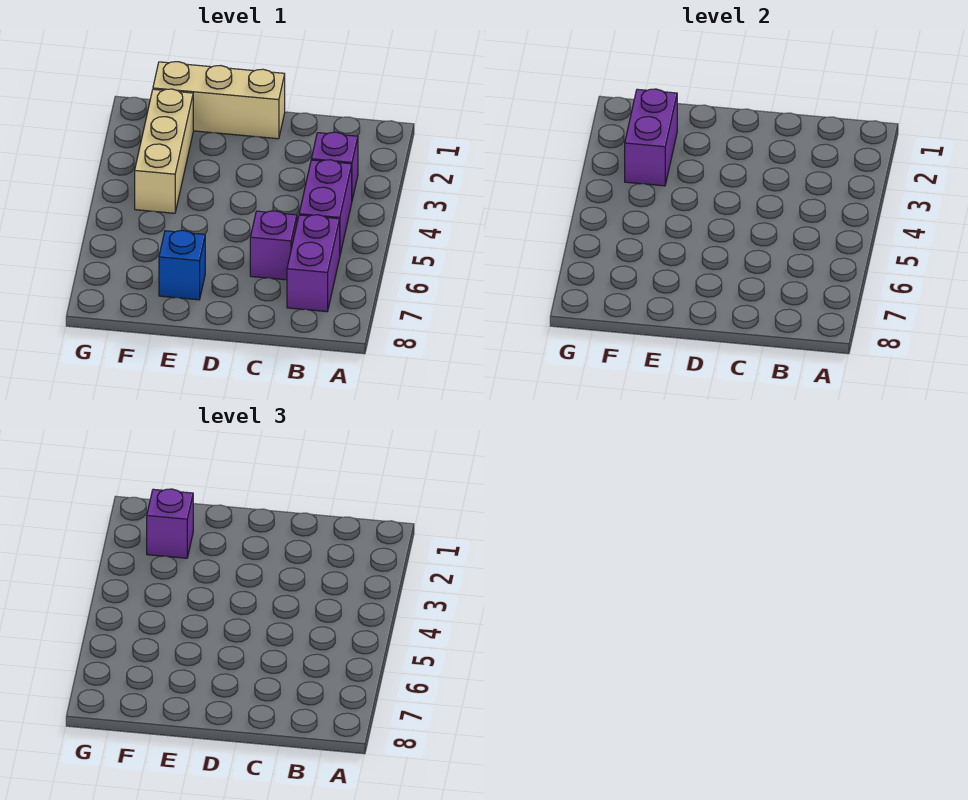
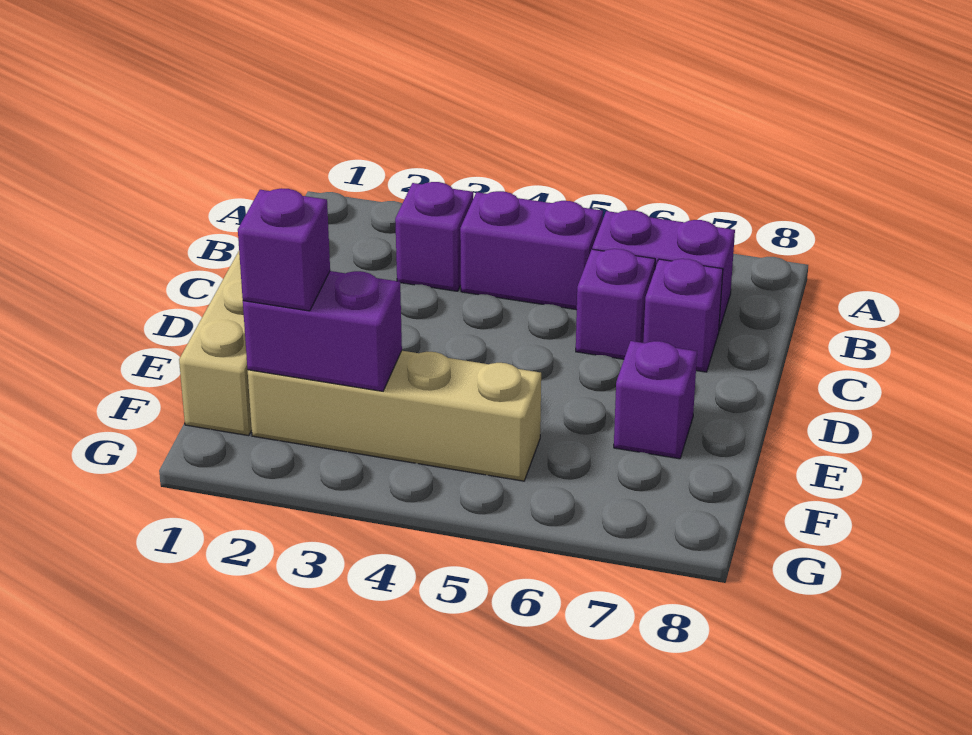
none -> purple brick C7 level 1
blue brick E7 level 1 -> purple brick E7 level 1
tan brick F2:F4 level 1 -> tan brick F2:F5 level 1

